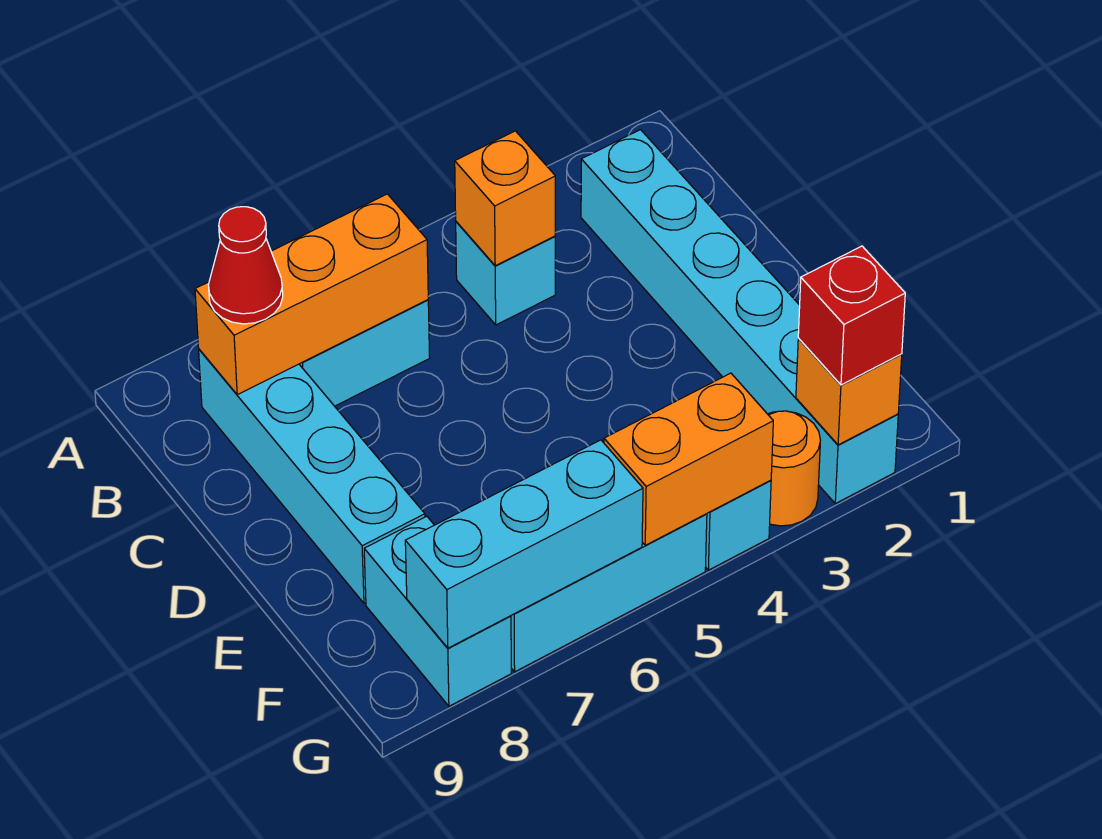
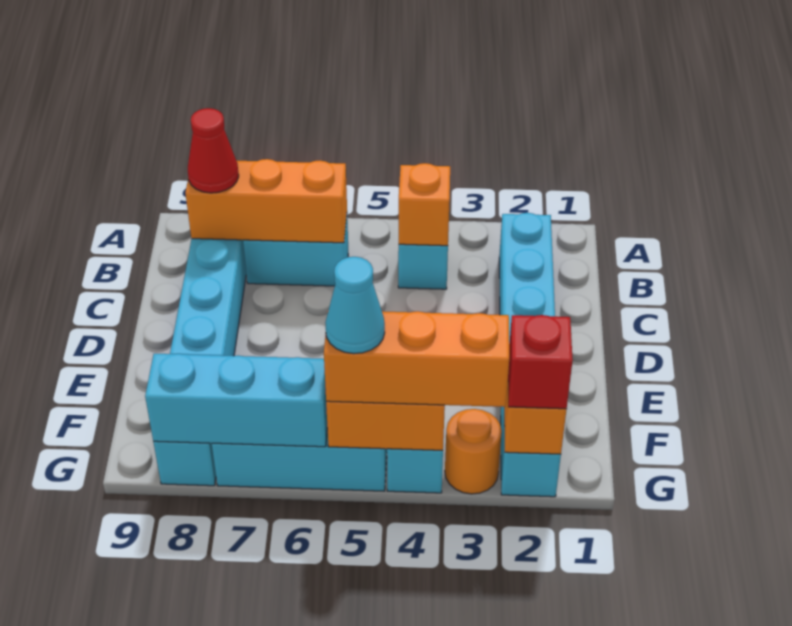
none -> orange brick G3:G5 level 3
none -> cyan cone G5 level 4

